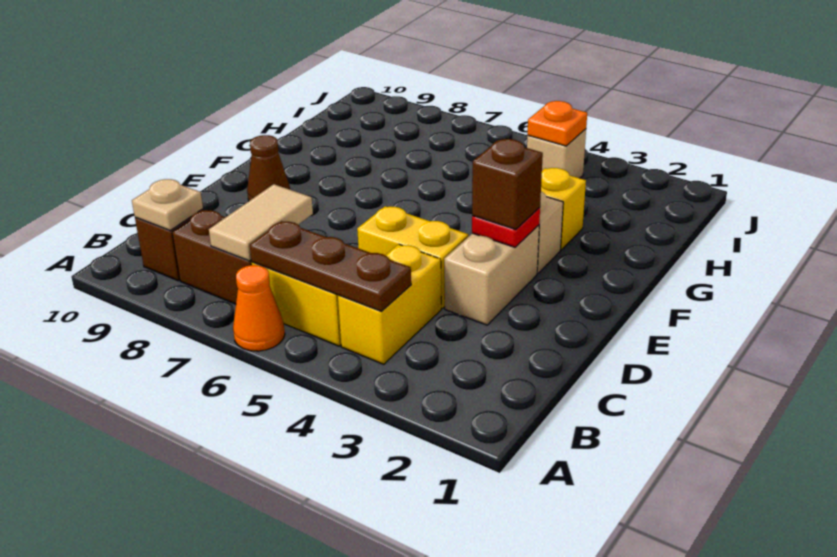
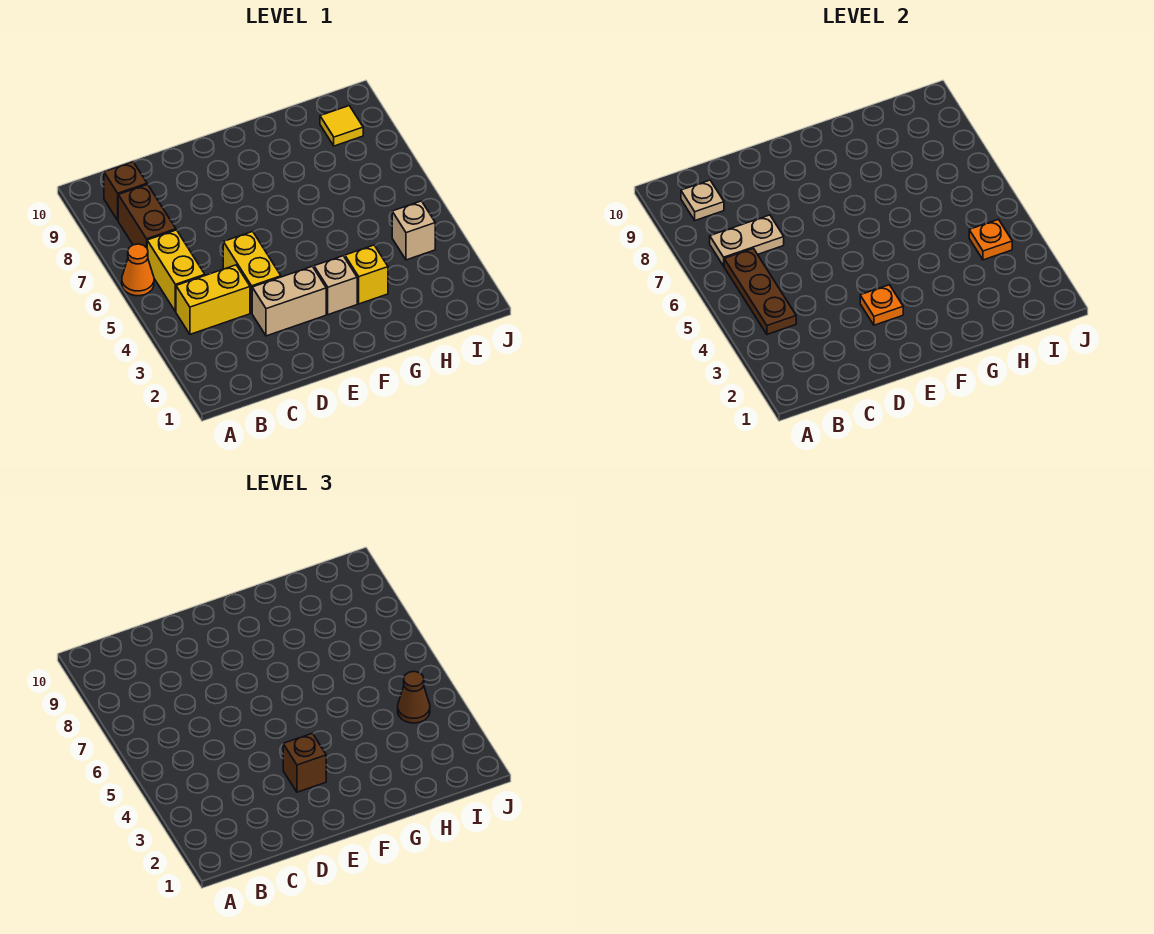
tan tile B7:C7 level 2 -> tan plate B7:C7 level 2
red plate E3 level 2 -> orange plate E3 level 2
brown cone E9 level 1 -> brown cone I4 level 3
none -> yellow tile I9 level 1

